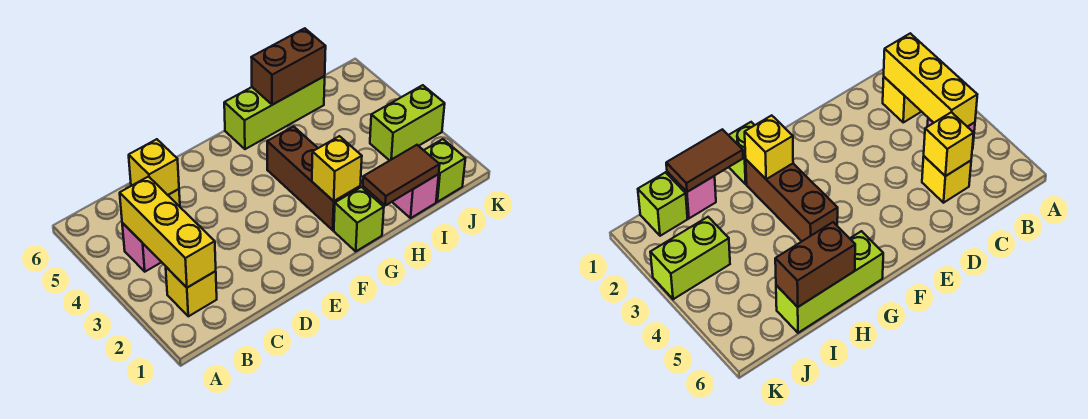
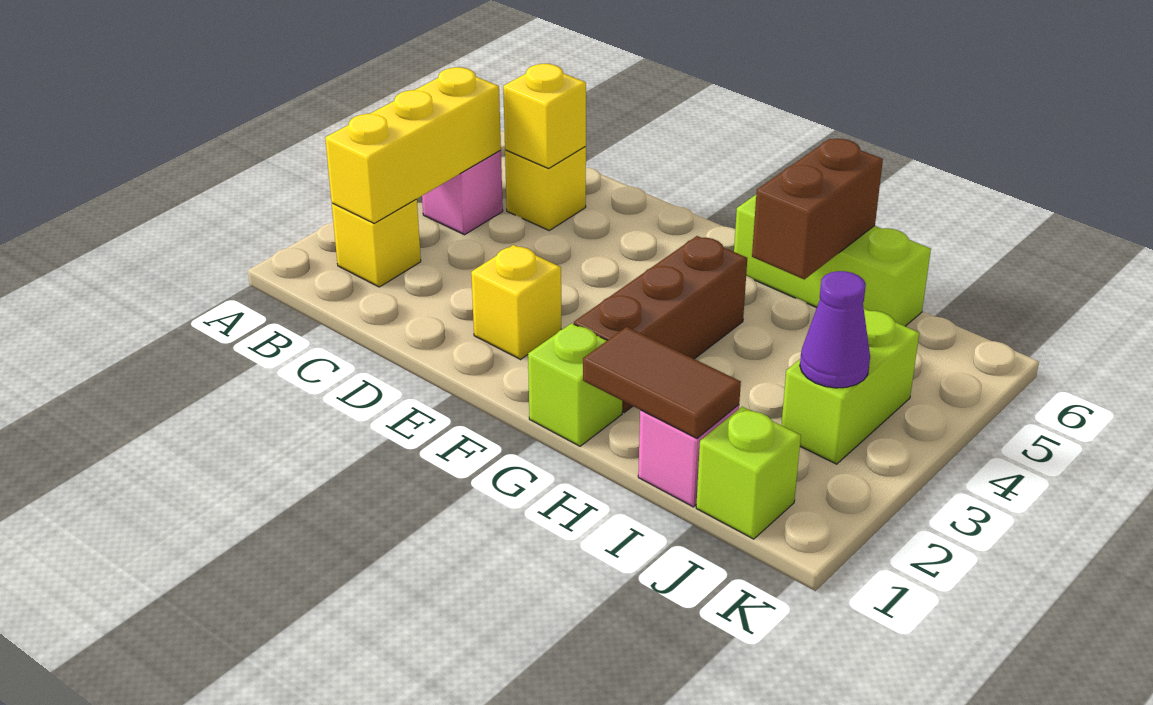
yellow brick G2 level 2 -> yellow brick E2 level 1
brown brick H6:I6 level 2 -> brown brick H5:H6 level 2
lime brick J3:K3 level 1 -> lime brick J3:J4 level 1
none -> purple cone J3 level 2

